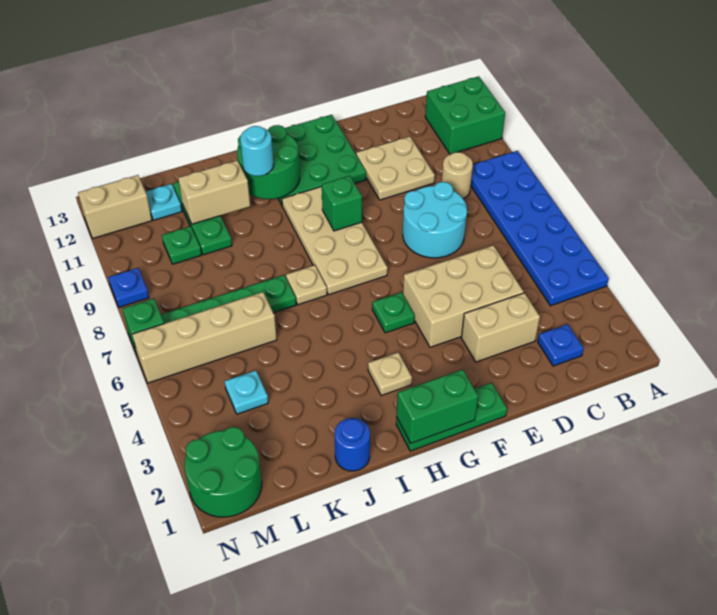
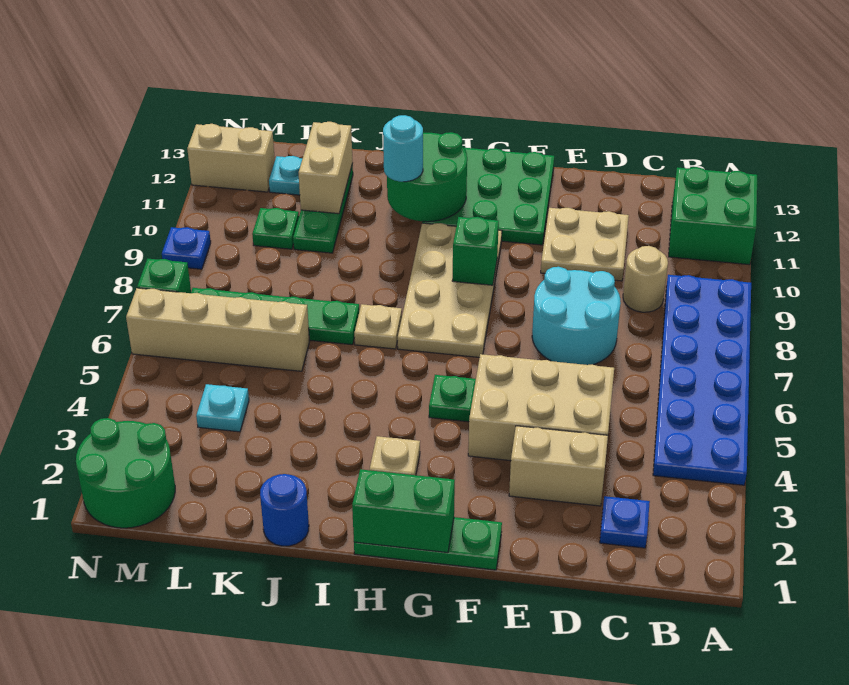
tan brick J11:K11 level 2 -> tan brick K11:K12 level 2

